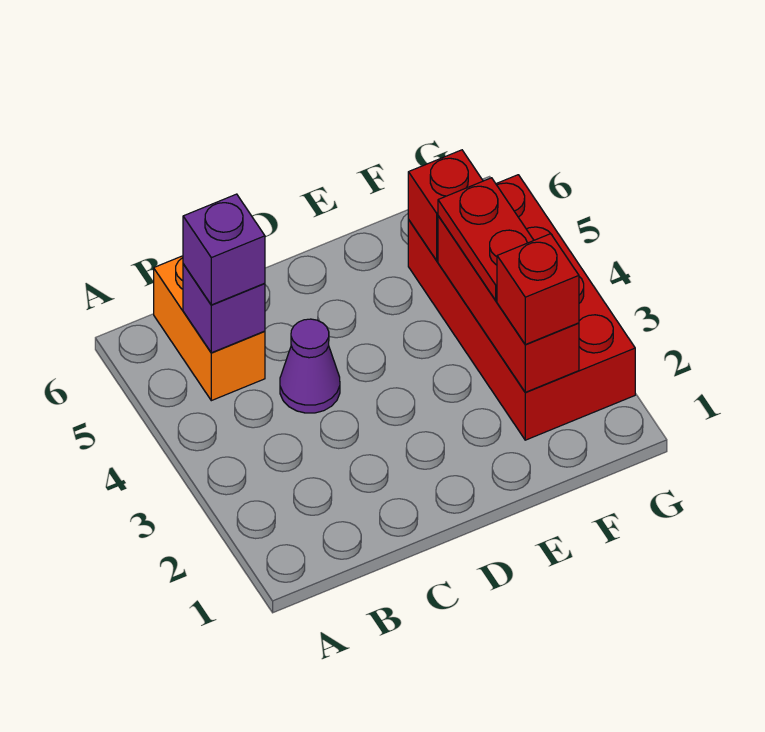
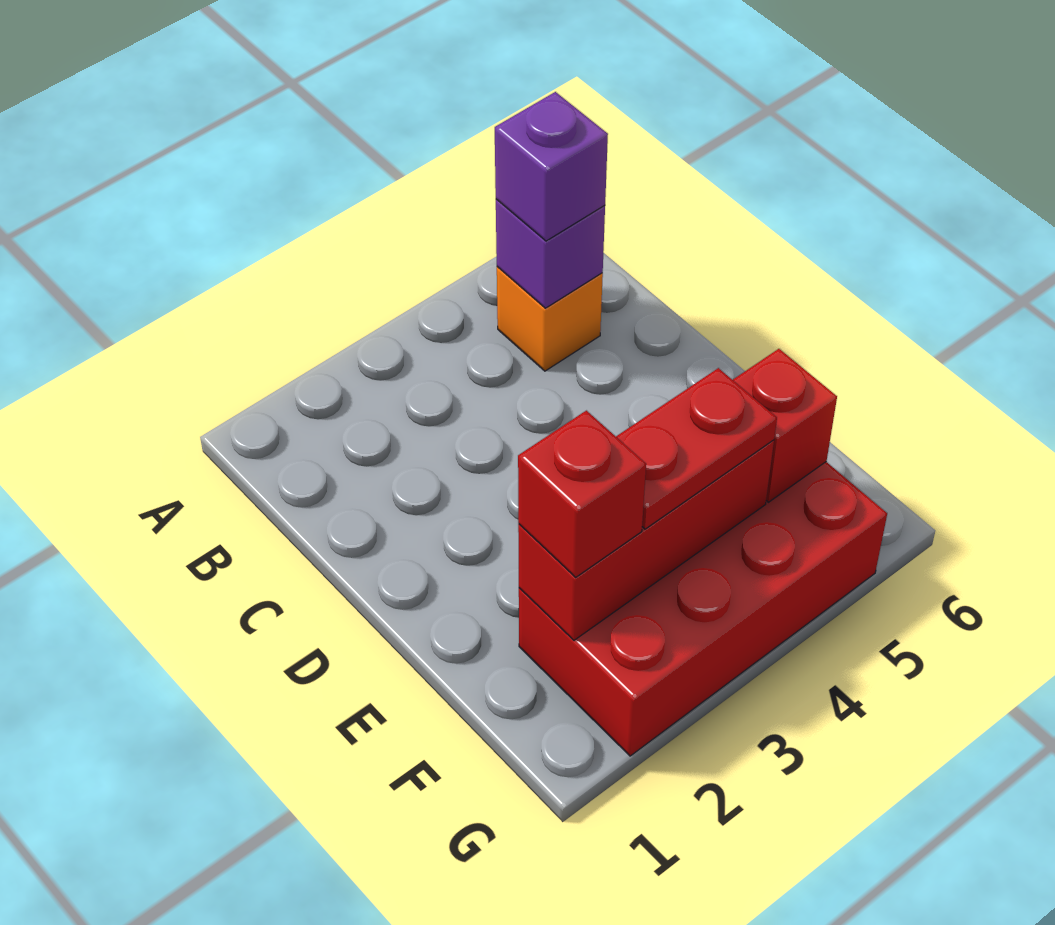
orange brick B5:B6 level 1 -> orange brick B5 level 1
purple cone C4 level 1 -> none

